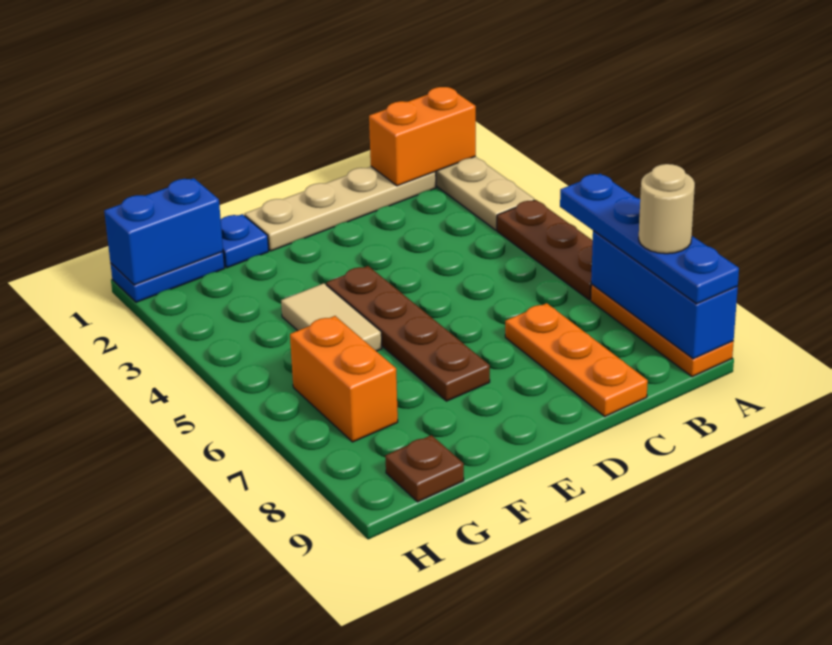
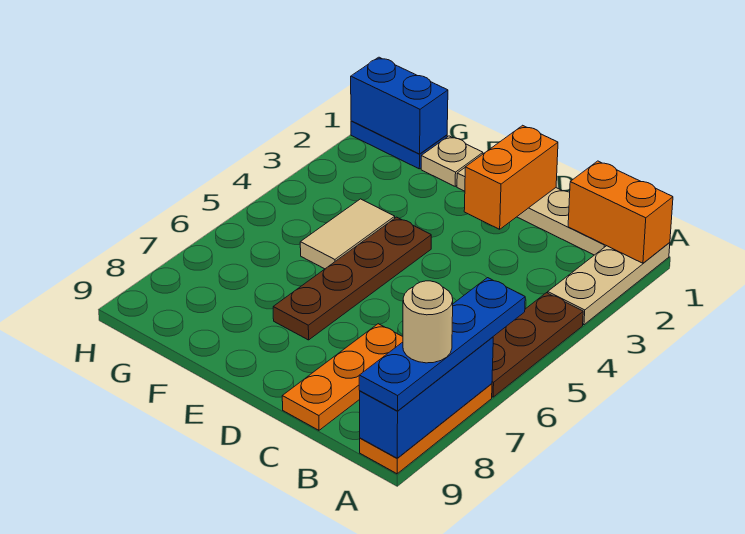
blue plate F1 level 1 -> tan plate F1 level 1
orange brick G6:G7 level 1 -> orange brick D1:D2 level 2
brown plate G9 level 1 -> none

